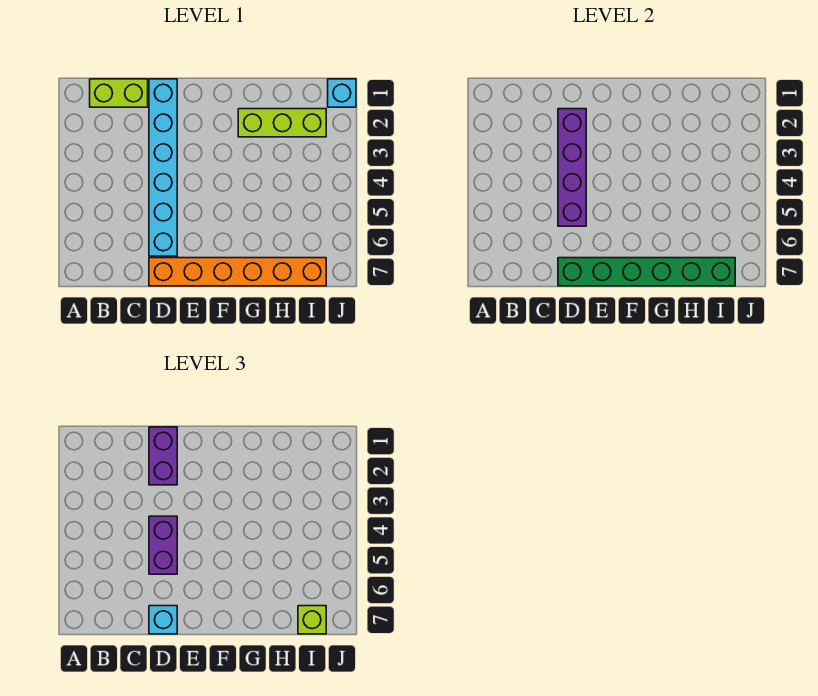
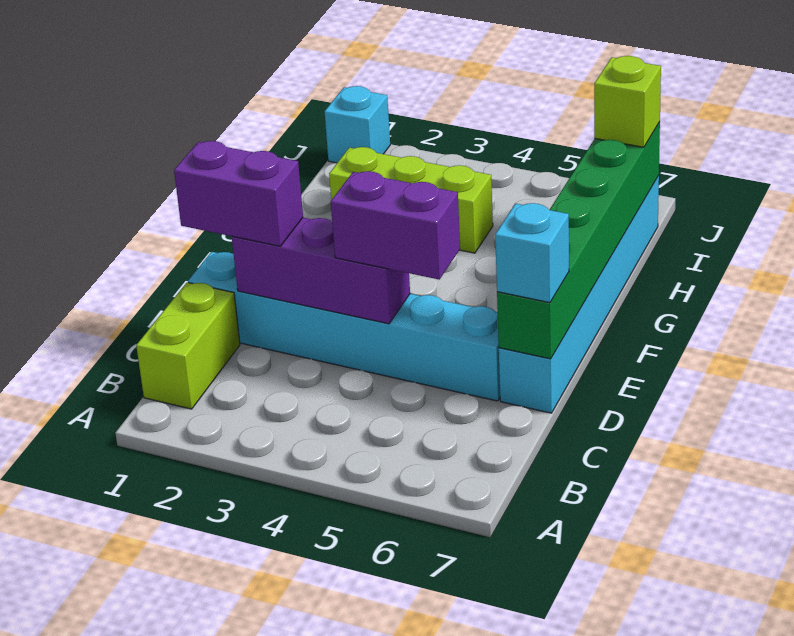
purple brick D2:D5 level 2 -> purple brick D2:D4 level 2
orange brick D7:I7 level 1 -> cyan brick D7:I7 level 1
lime brick G2:I2 level 1 -> lime brick H2:H4 level 1

